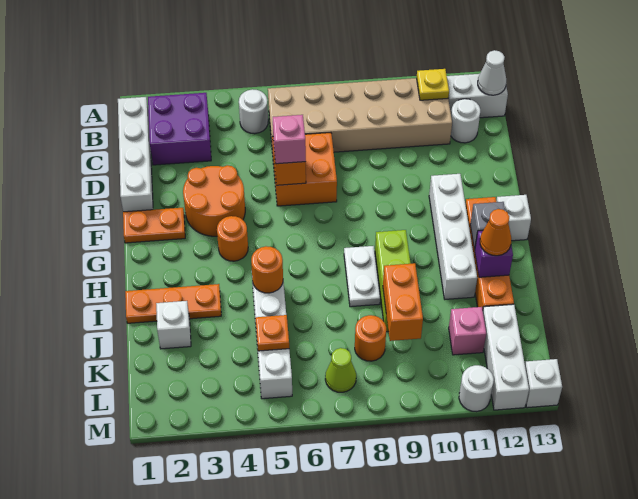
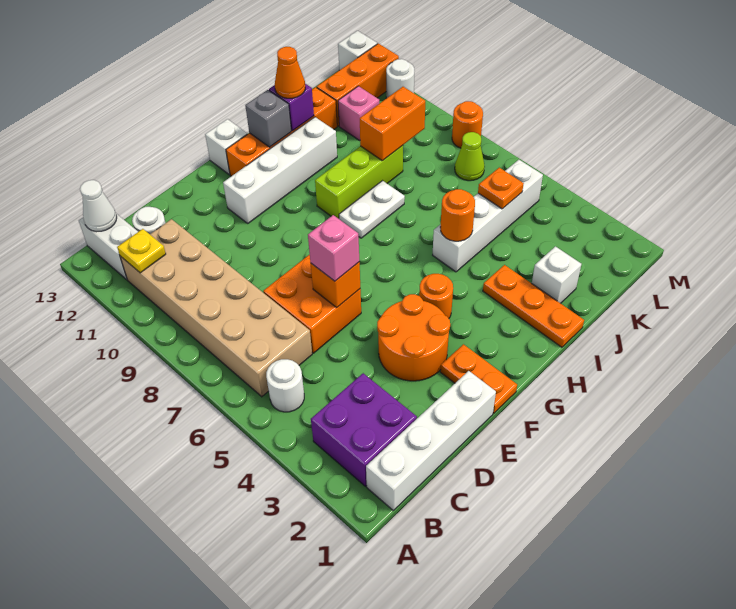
orange round brick K8 level 1 -> orange round brick M8 level 1
white brick K12:M12 level 1 -> orange brick K12:M12 level 1

